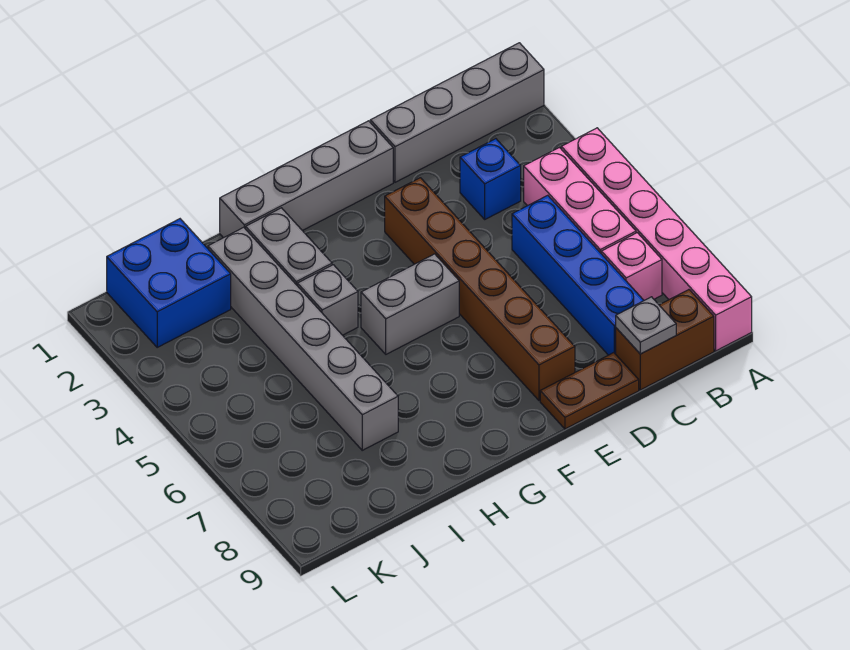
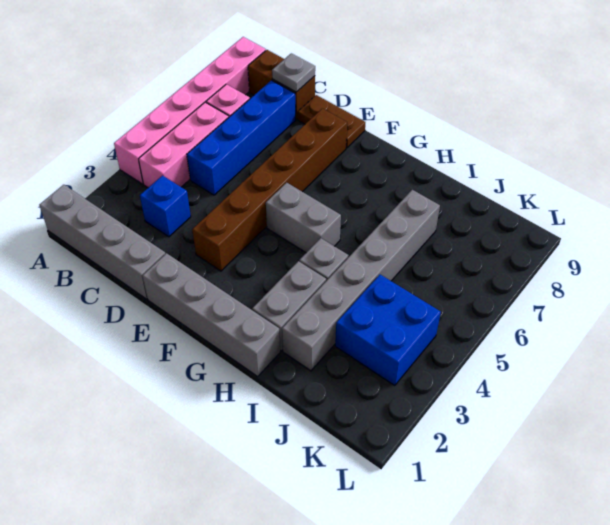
blue brick J1:K2 level 1 -> blue brick J3:K4 level 1

